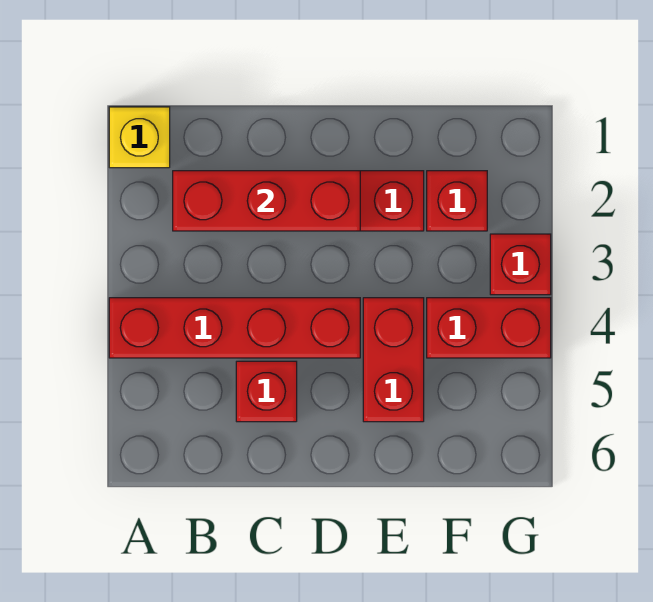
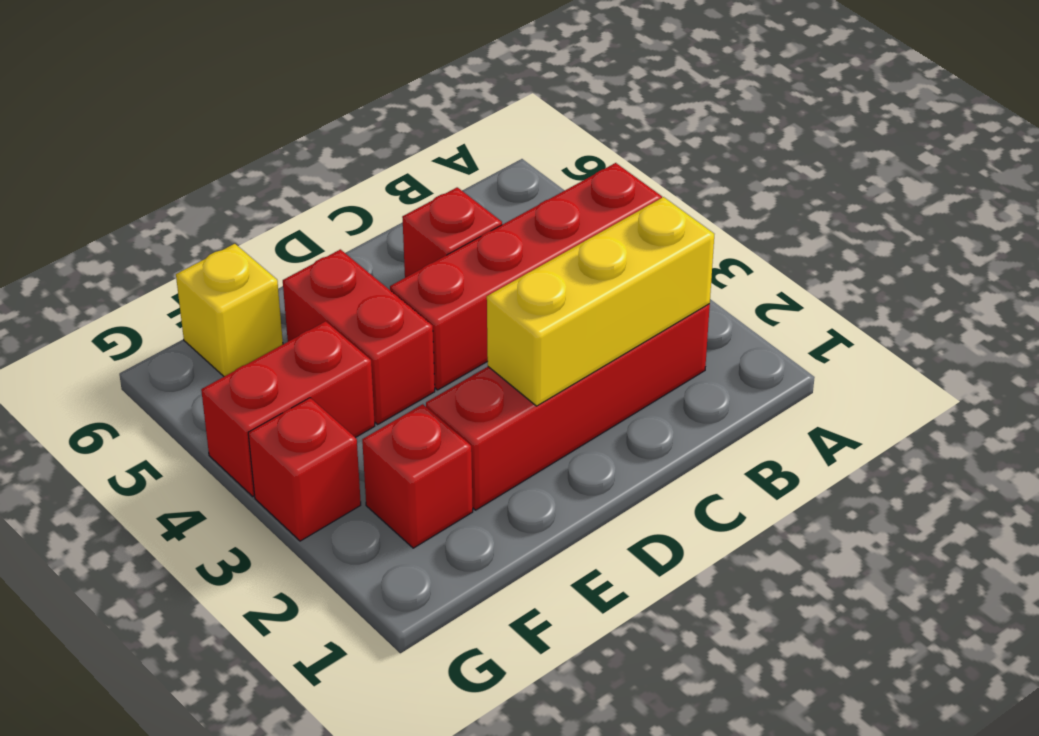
yellow brick A1 level 1 -> yellow brick F6 level 1
red brick B2:D2 level 2 -> yellow brick B2:D2 level 2

